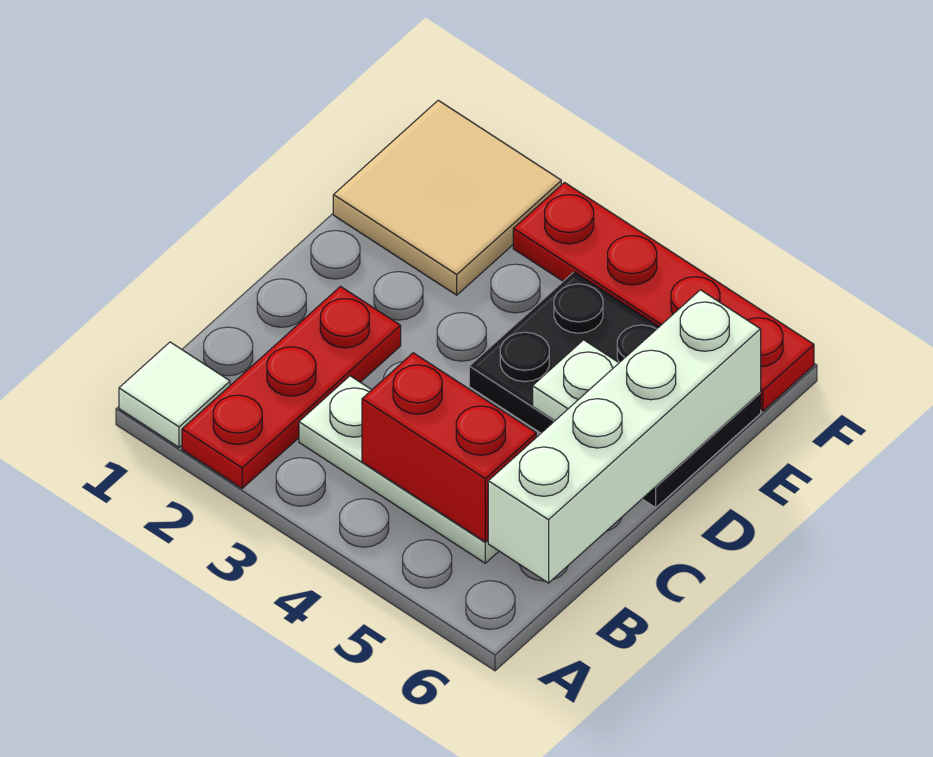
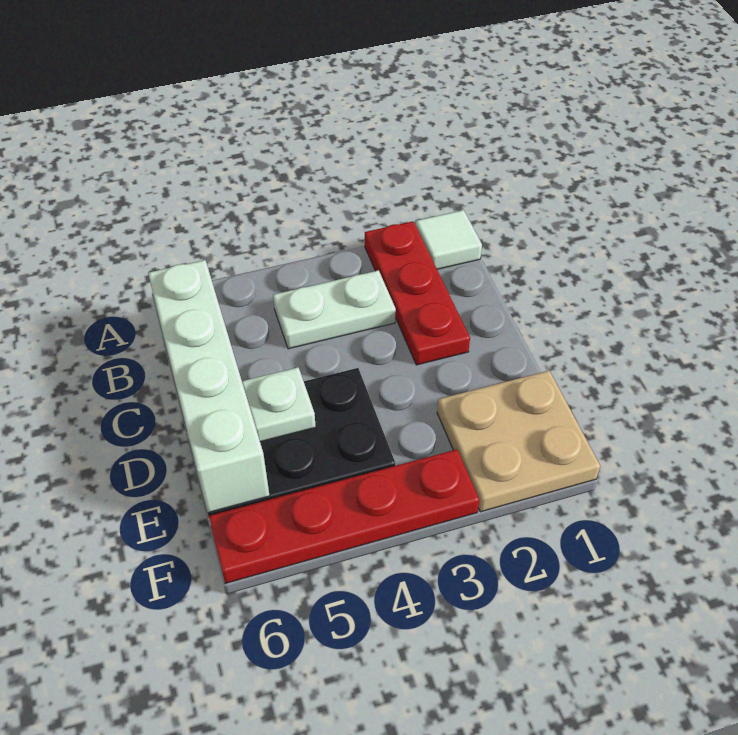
white plate B3:B5 level 1 -> white plate B3:B4 level 1
red brick B4:B5 level 2 -> none
tan tile E1:F2 level 1 -> tan plate E1:F2 level 1

